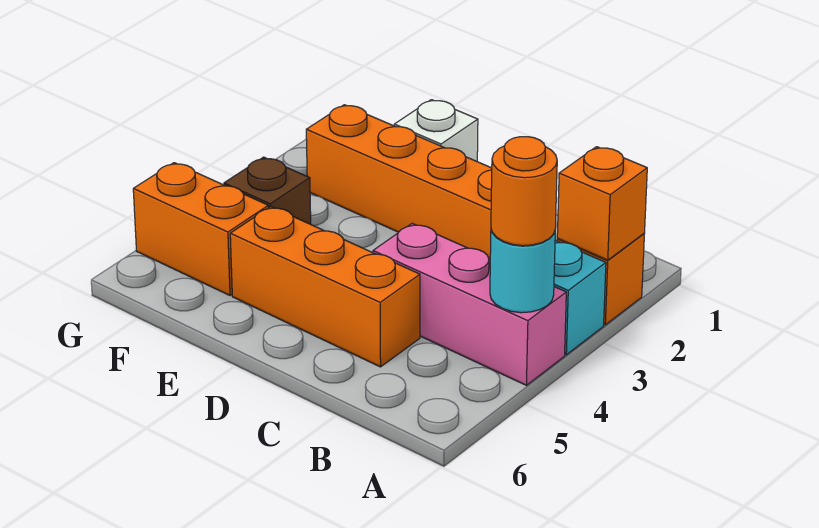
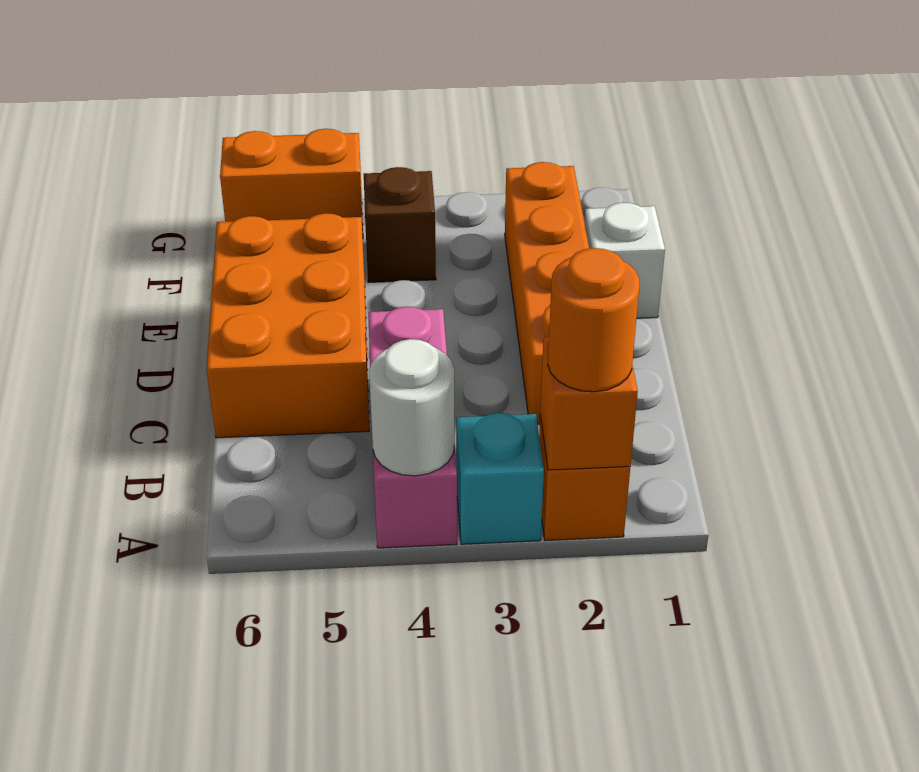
cyan round brick A4 level 2 -> white round brick A4 level 2
orange round brick A4 level 3 -> orange round brick A2 level 3
orange brick C5:E5 level 1 -> orange brick C5:E6 level 1
orange brick F5:G5 level 1 -> orange brick G5:G6 level 1

